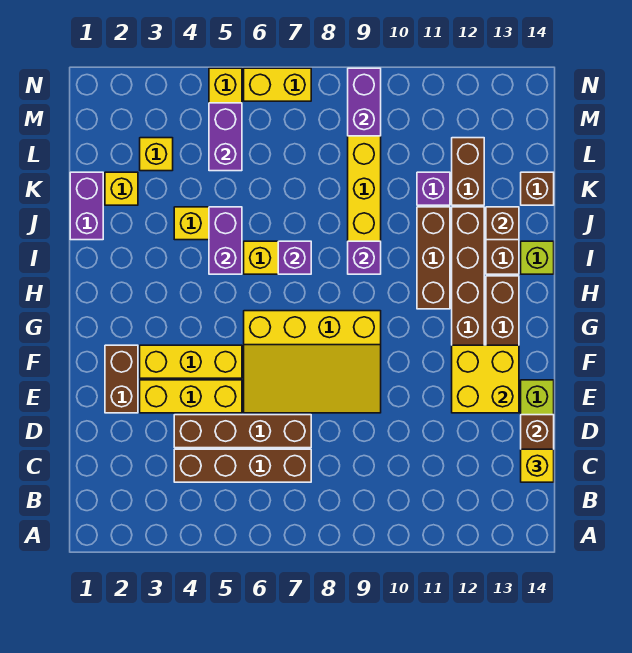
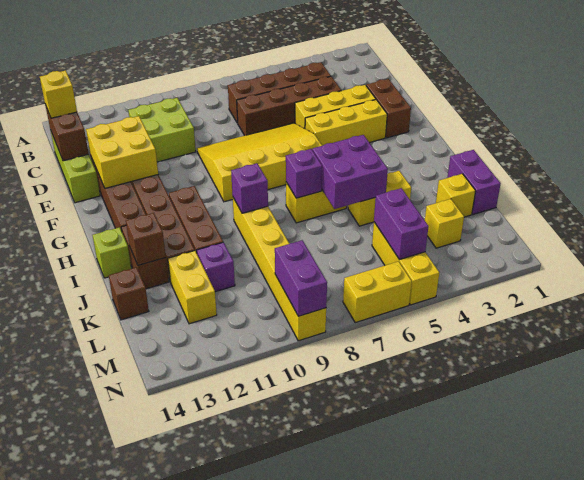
none -> lime brick C10:D11 level 1
purple brick I5:J5 level 2 -> purple brick I5:J6 level 2
brown brick K12:L12 level 1 -> yellow brick K12:L12 level 1

